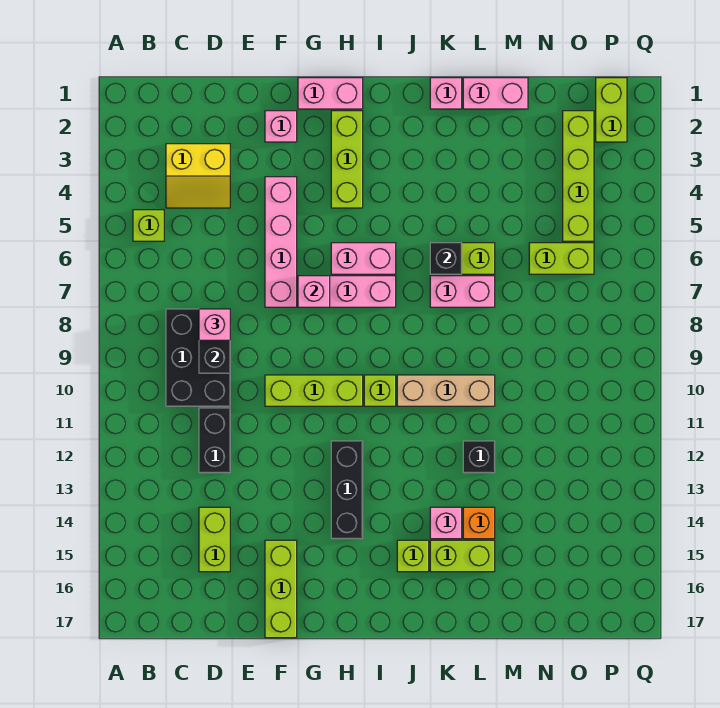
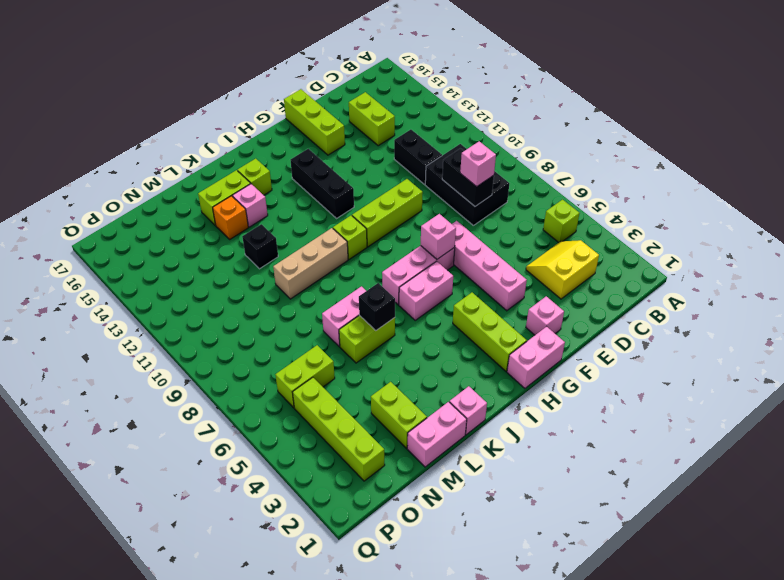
lime brick P1:P2 level 1 -> lime brick M2:M3 level 1

